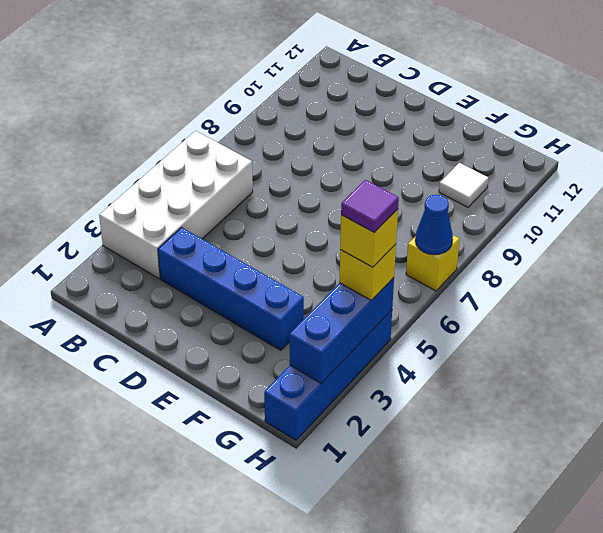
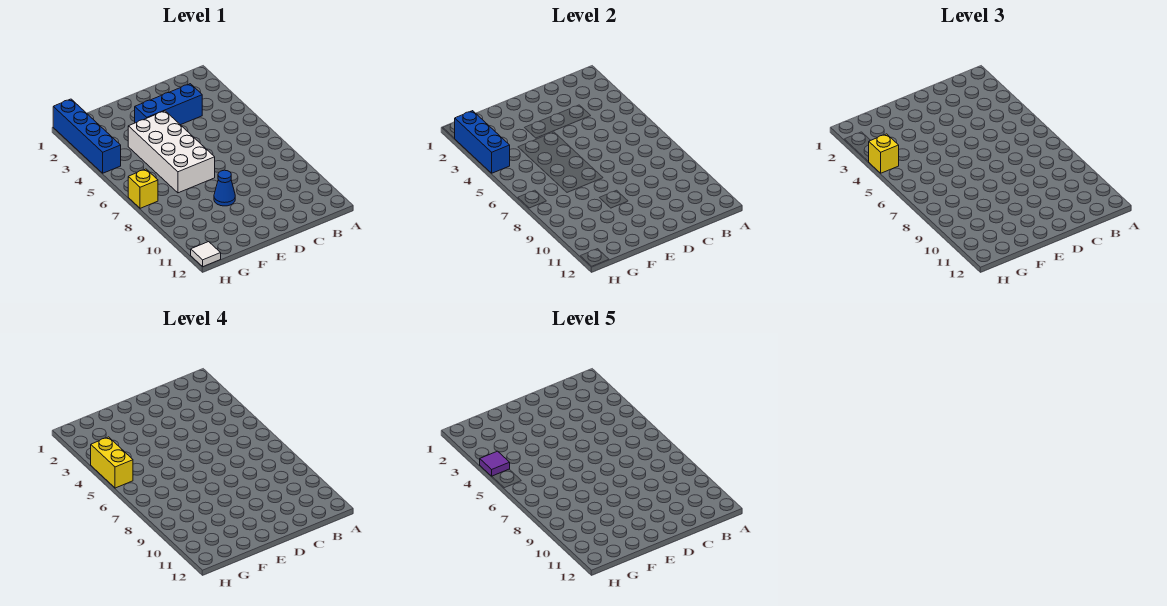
white brick A3:B6 level 1 -> white brick E4:F7 level 1
blue brick C3:F3 level 1 -> blue brick C3:E3 level 1
white tile G10 level 1 -> white tile H12 level 1
yellow brick H4 level 4 -> yellow brick H4:H5 level 4
blue cone H7 level 2 -> blue cone E9 level 1

